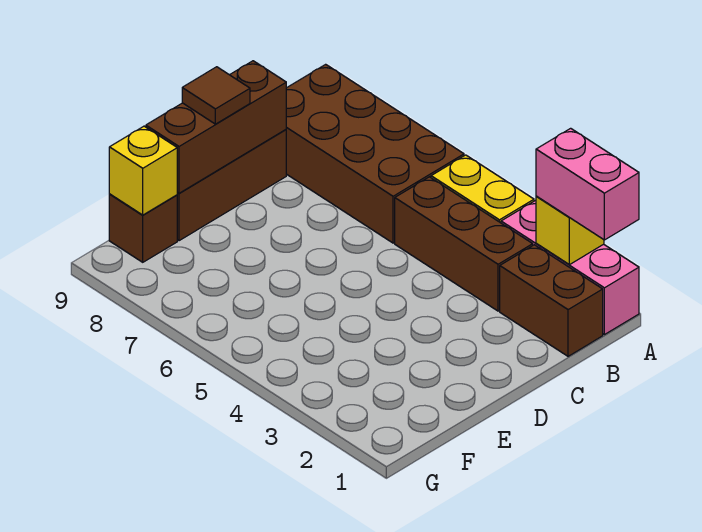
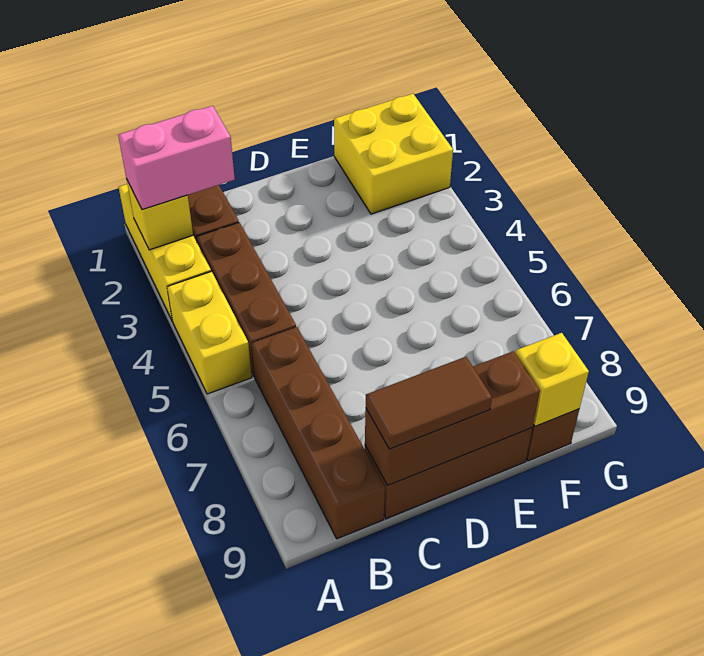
pink brick A1:A3 level 1 -> yellow brick A1:A3 level 1
pink brick A1:A2 level 3 -> pink brick A2:B2 level 3
brown brick A6:B9 level 1 -> brown brick B6:B9 level 1
brown tile D9 level 3 -> brown tile C9:D9 level 3
none -> yellow brick F1:G2 level 1

